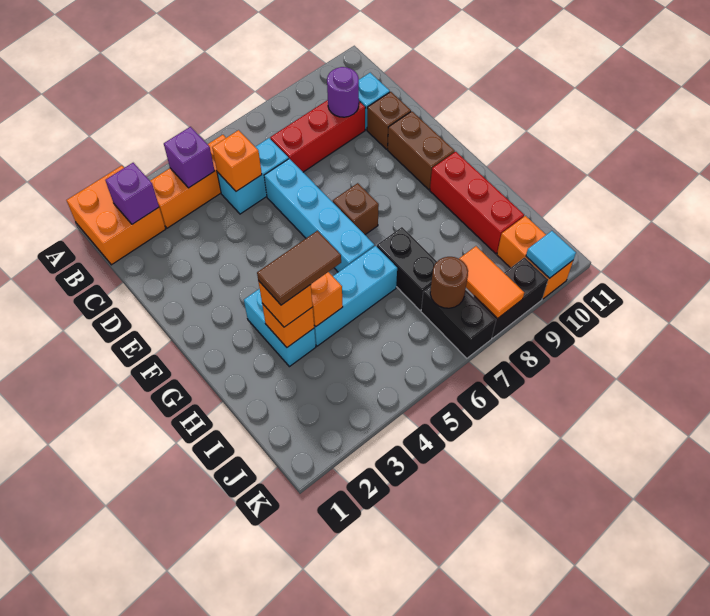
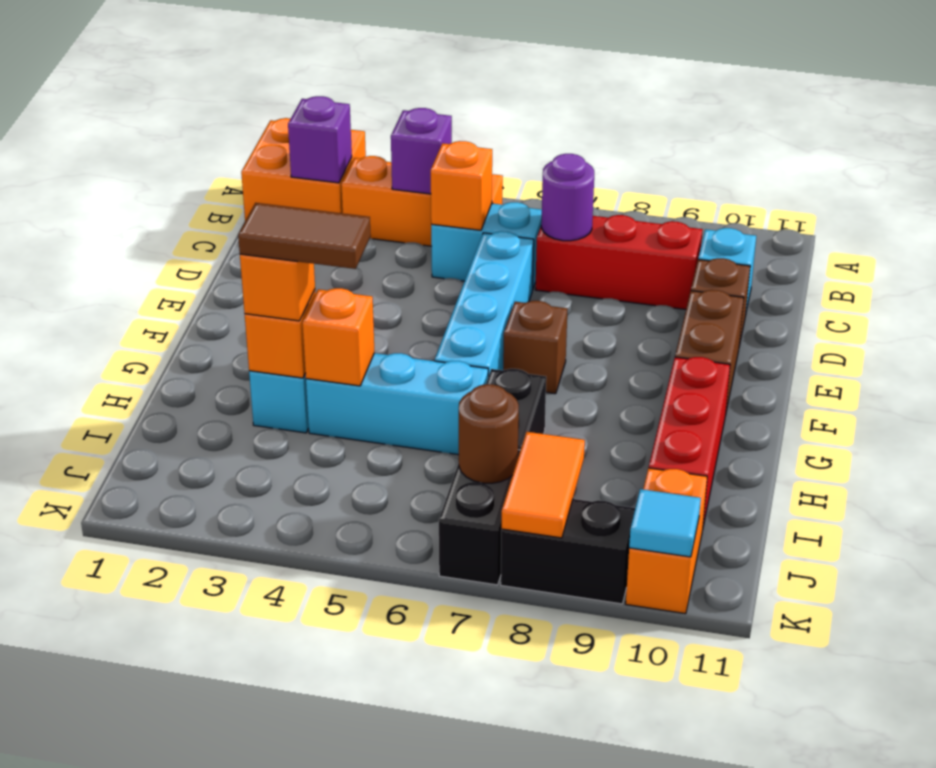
purple round brick C9 level 2 -> purple round brick C7 level 2

